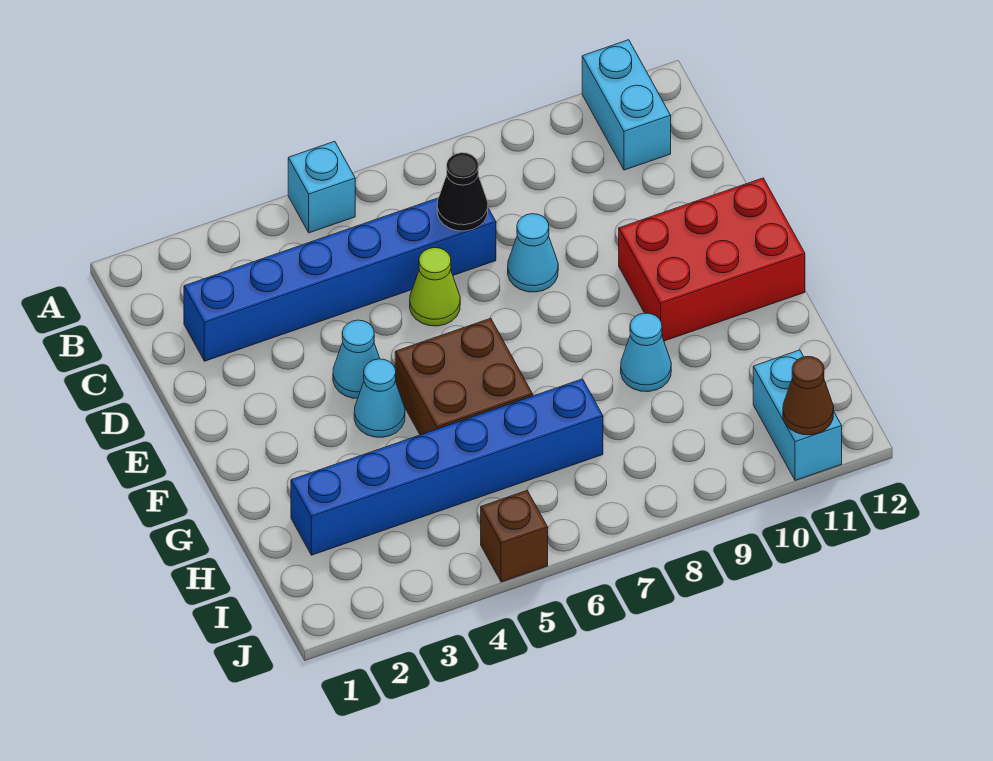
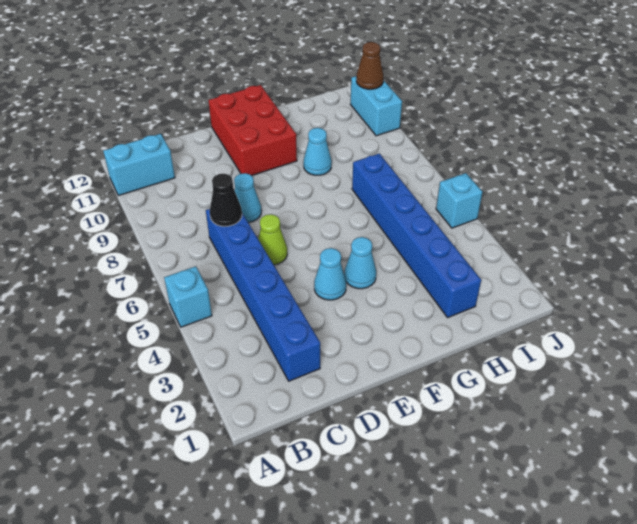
brown brick F5:G6 level 1 -> none
cyan brick I11:J11 level 1 -> cyan brick J10:J11 level 1
brown brick J5 level 1 -> cyan brick J5 level 1

